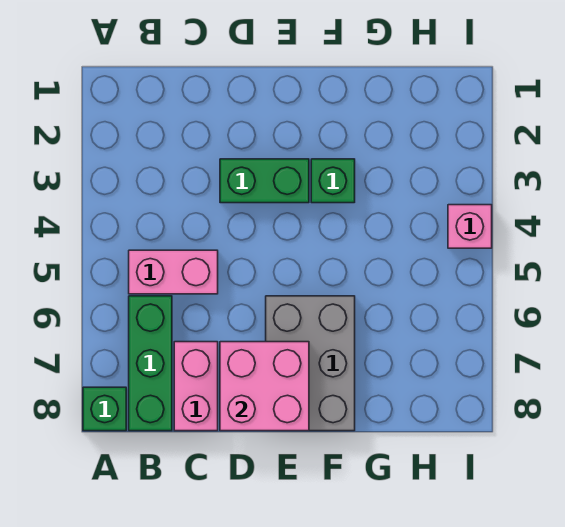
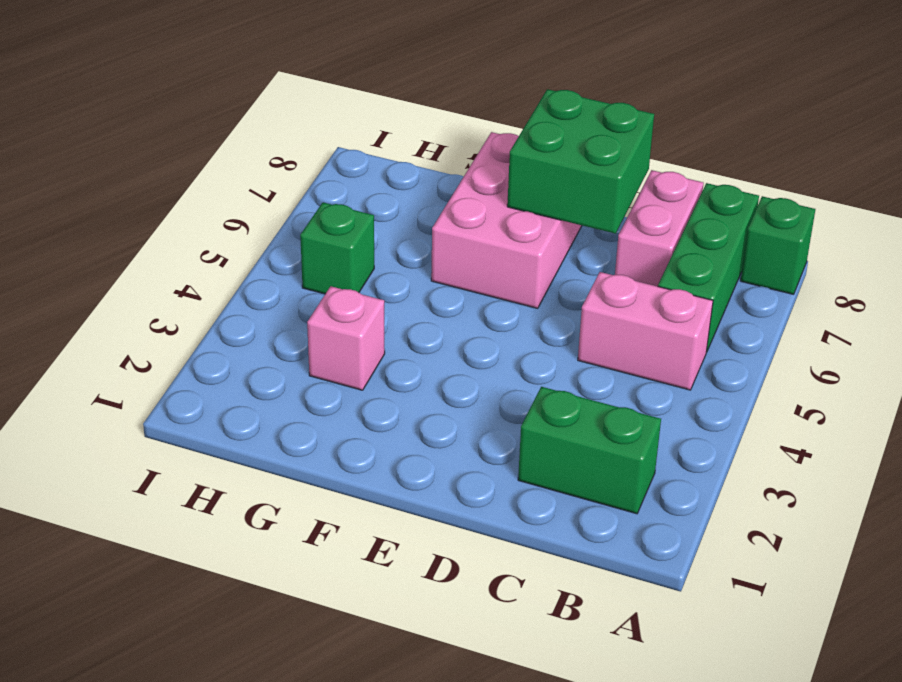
green brick D3:E3 level 1 -> green brick B2:C2 level 1
pink brick D7:E8 level 2 -> green brick D7:E8 level 2
grey brick E6:F8 level 1 -> pink brick E6:F8 level 1
green brick F3 level 1 -> green brick H5 level 1
pink brick I4 level 1 -> pink brick G3 level 1

